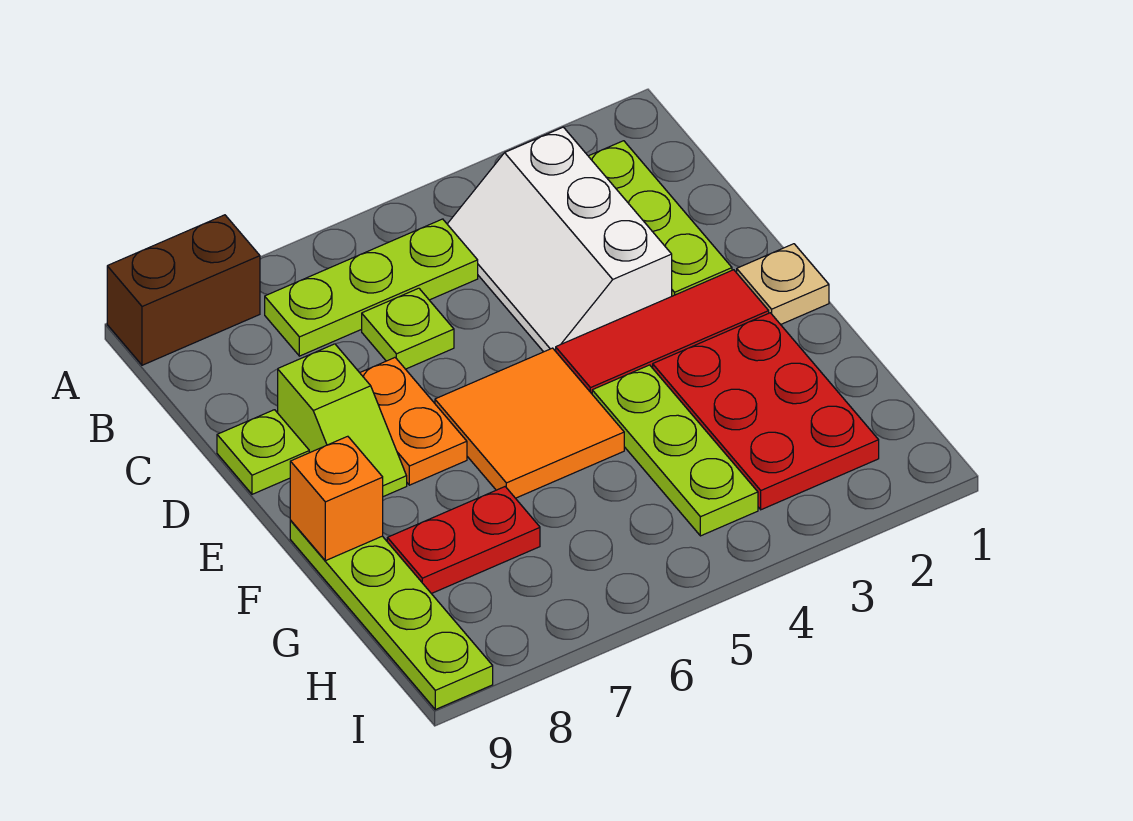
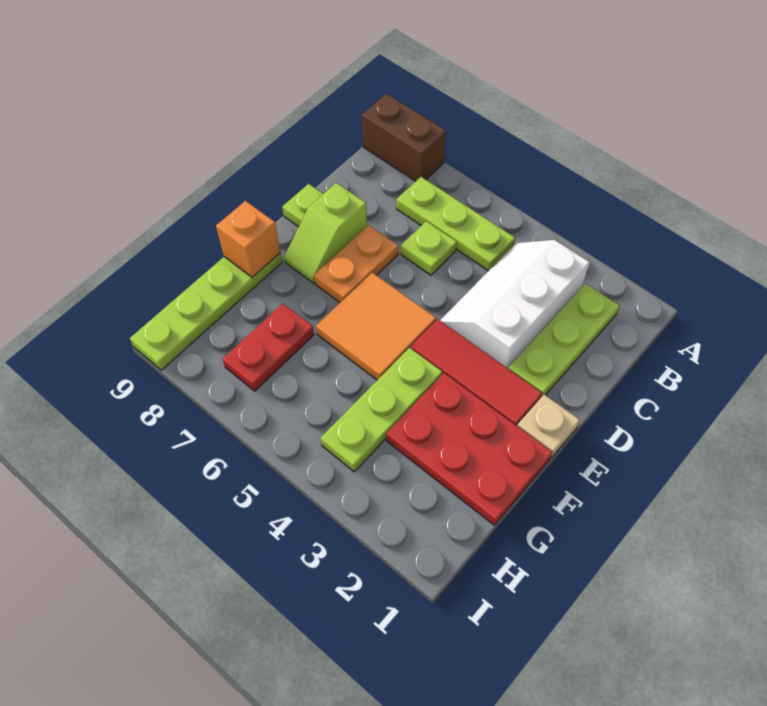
red plate F2:H3 level 1 -> red plate F1:G3 level 1
red plate G7:G8 level 1 -> red plate G7:H7 level 1

